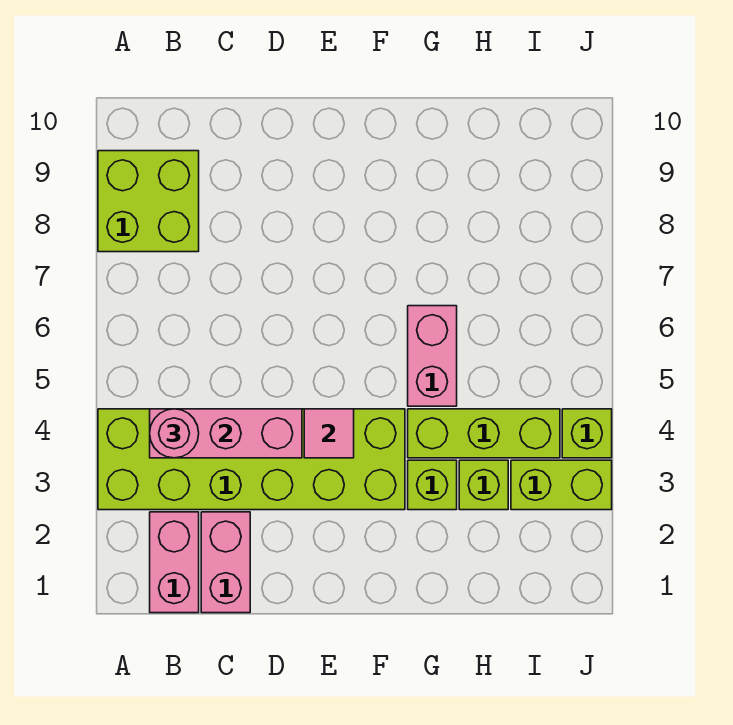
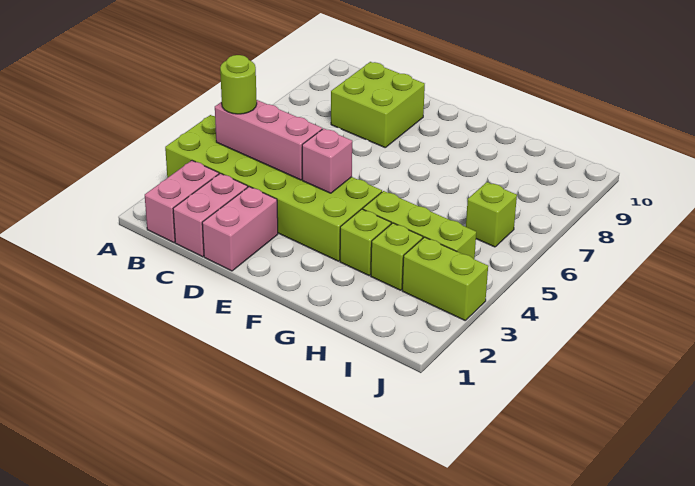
lime brick A8:B9 level 1 -> lime brick C8:D9 level 1
pink round brick B4 level 3 -> lime round brick B4 level 3
pink tile E4 level 2 -> pink brick E4 level 2
pink brick G5:G6 level 1 -> pink brick D1:D2 level 1
lime brick J4 level 1 -> lime brick I6 level 1

